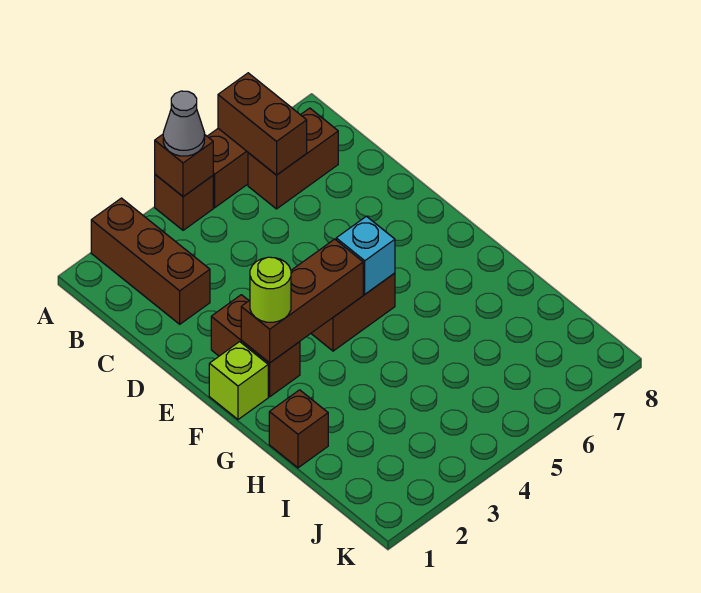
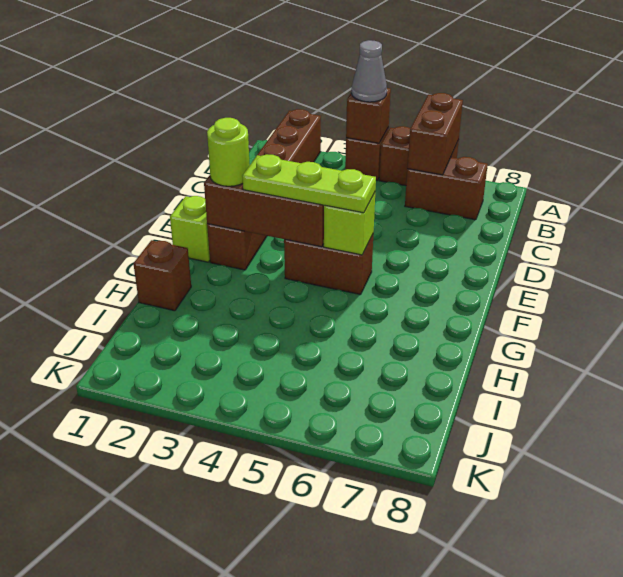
none -> lime plate F3:F5 level 3
cyan brick F5 level 2 -> lime brick F5 level 2

